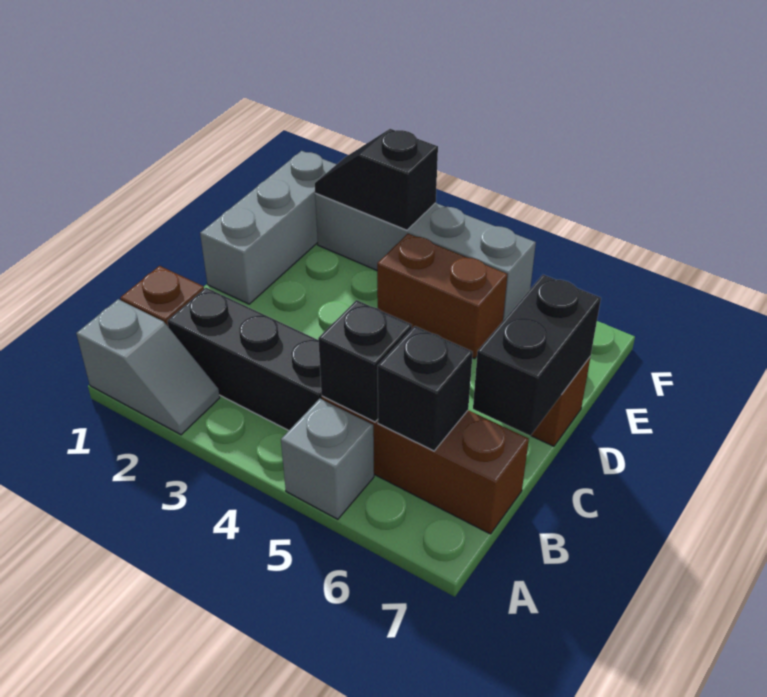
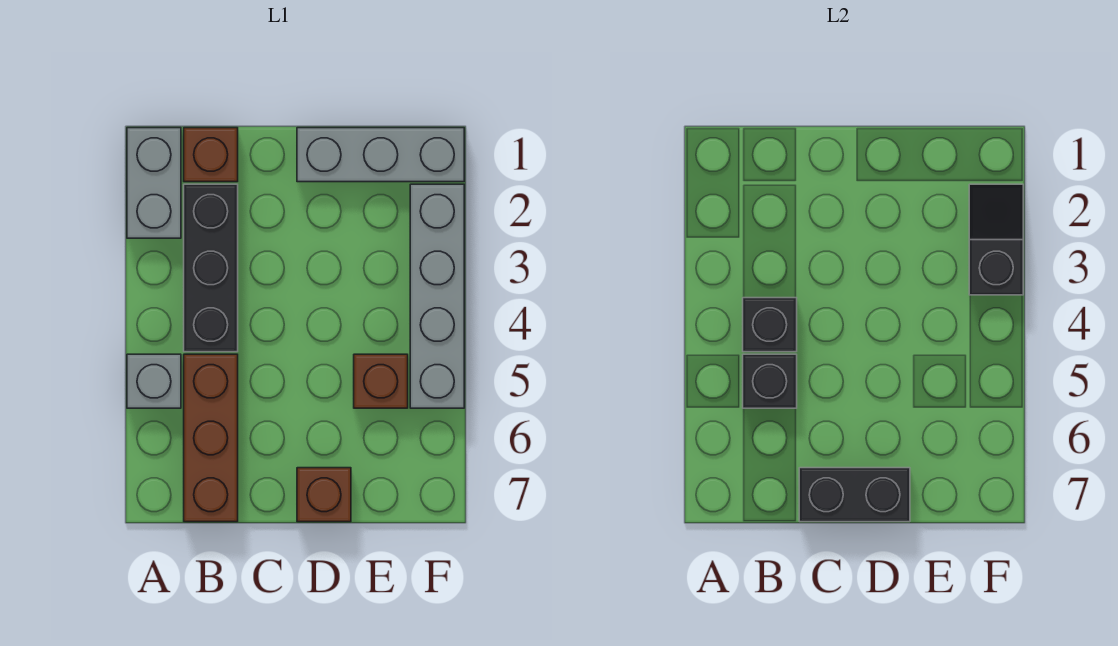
grey slope A1:A2 level 1 top 1 -> grey brick A1:A2 level 1
black brick B6 level 2 -> black brick B4 level 2
brown brick E4:E5 level 1 -> brown brick E5 level 1

